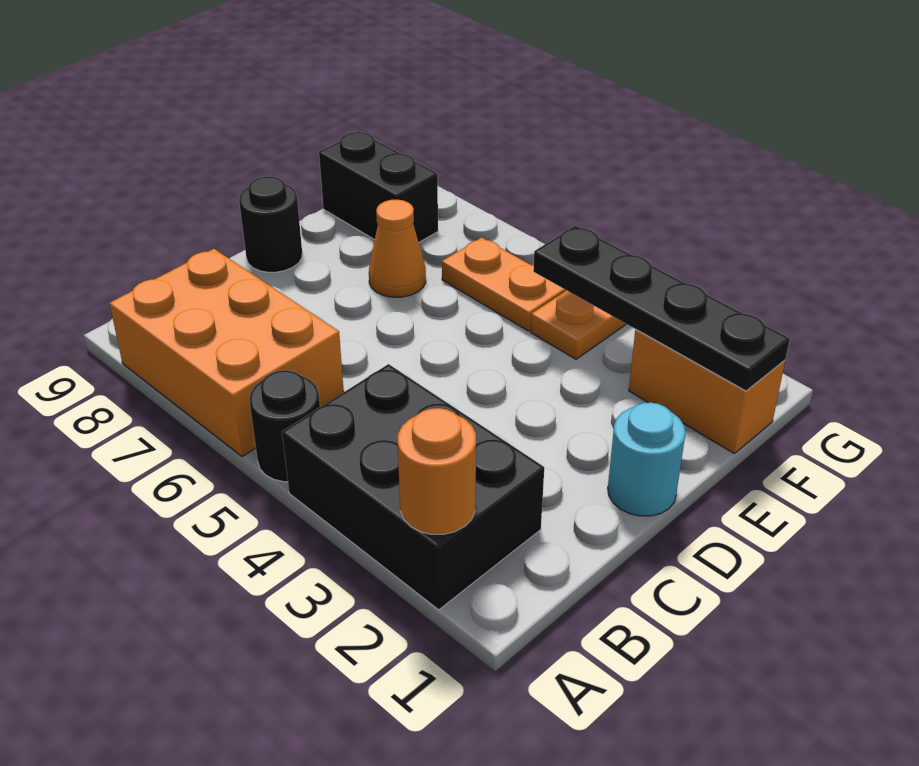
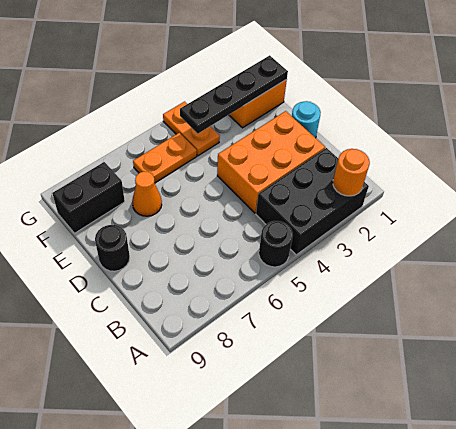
orange brick A6:B8 level 1 -> orange brick C2:D4 level 1

